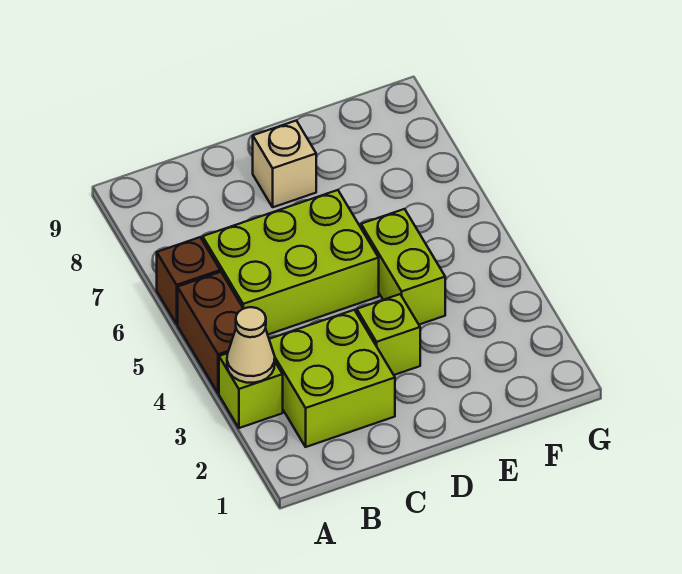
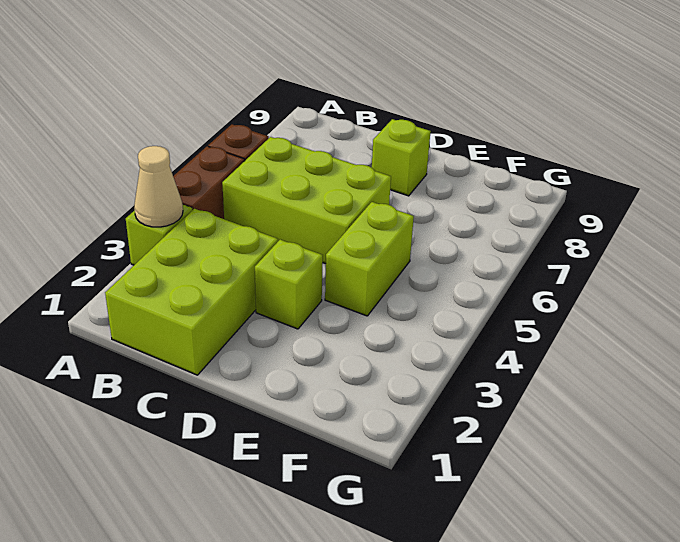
lime brick B2:C3 level 1 -> lime brick B1:C3 level 1
tan brick D8 level 1 -> lime brick D8 level 1

